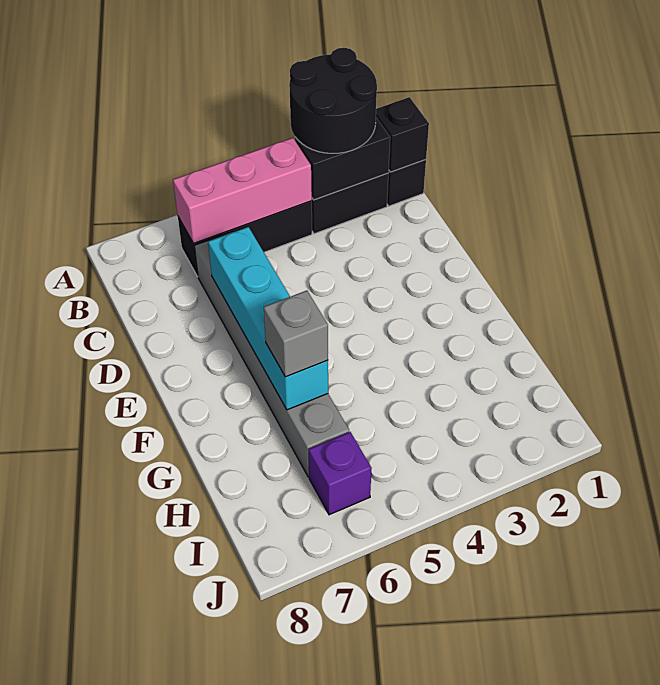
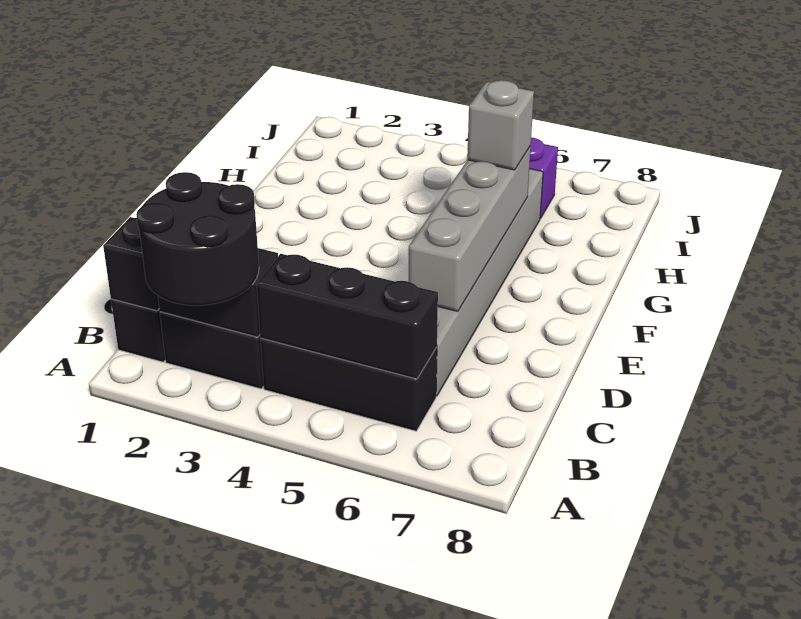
pink brick B4:B6 level 2 -> black brick B4:B6 level 2
cyan brick D6:G6 level 2 -> grey brick D6:G6 level 2

